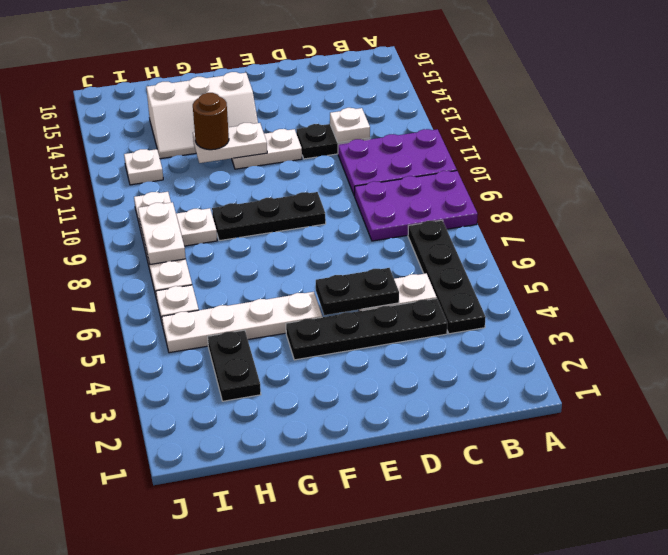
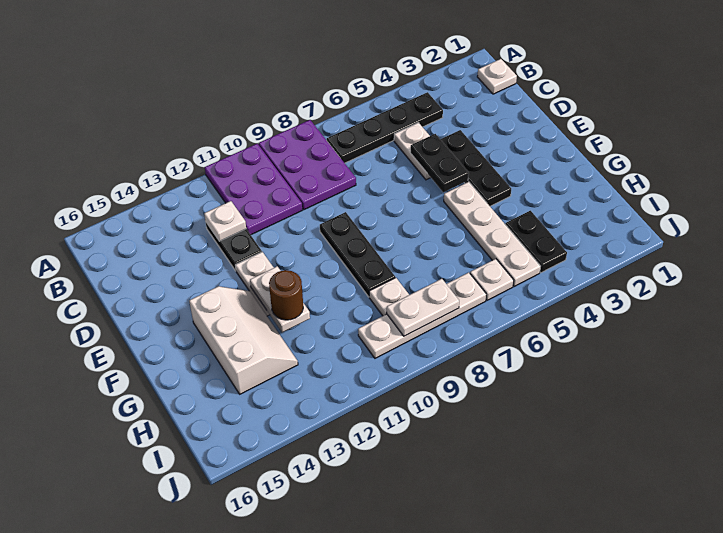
black plate C4:F4 level 1 -> black plate D4:F4 level 1
black plate H3:H4 level 1 -> black plate H4:I4 level 1
white plate I12 level 1 -> white plate B1 level 1

